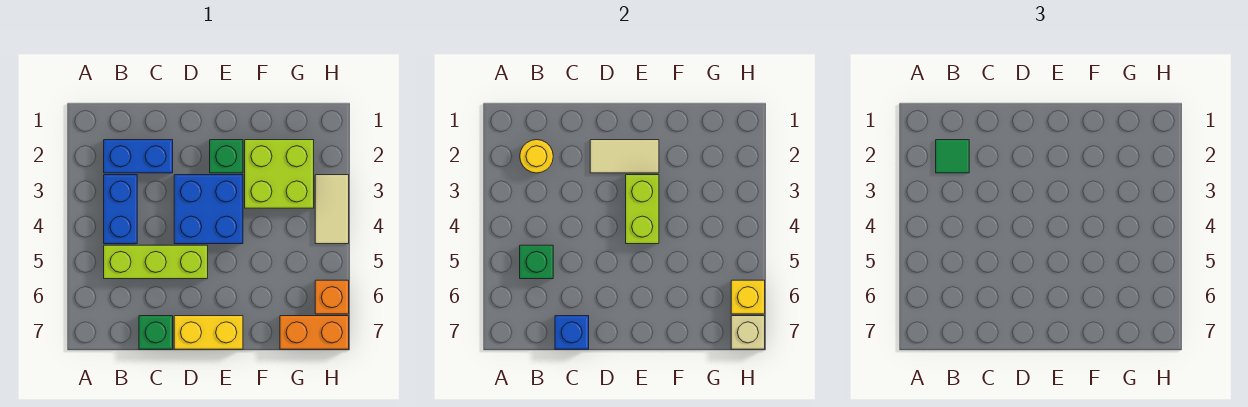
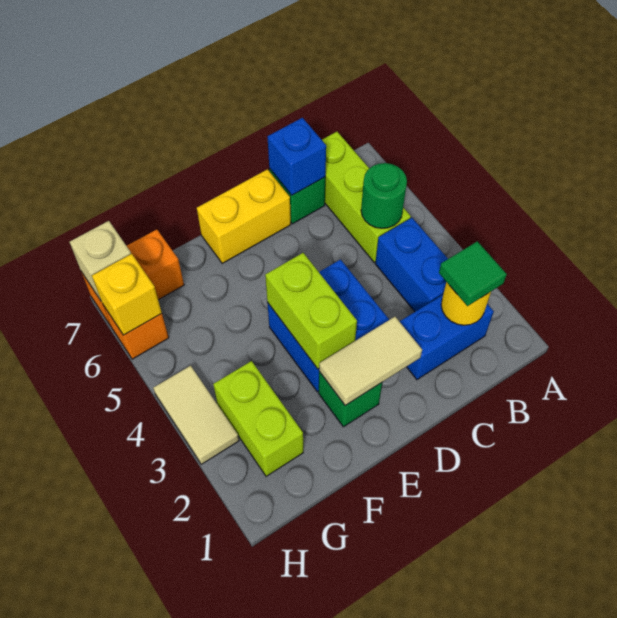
lime brick B5:D5 level 1 -> lime brick B5:B7 level 1
green brick B5 level 2 -> green round brick B5 level 2
lime brick F2:G3 level 1 -> lime brick G2:G3 level 1

